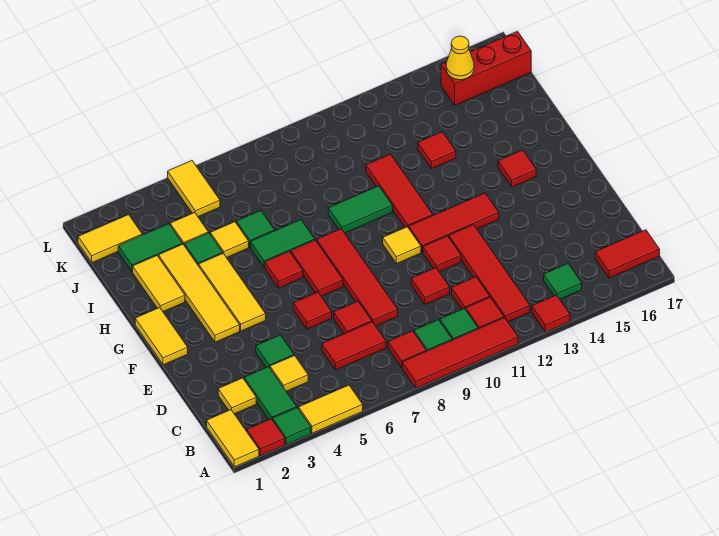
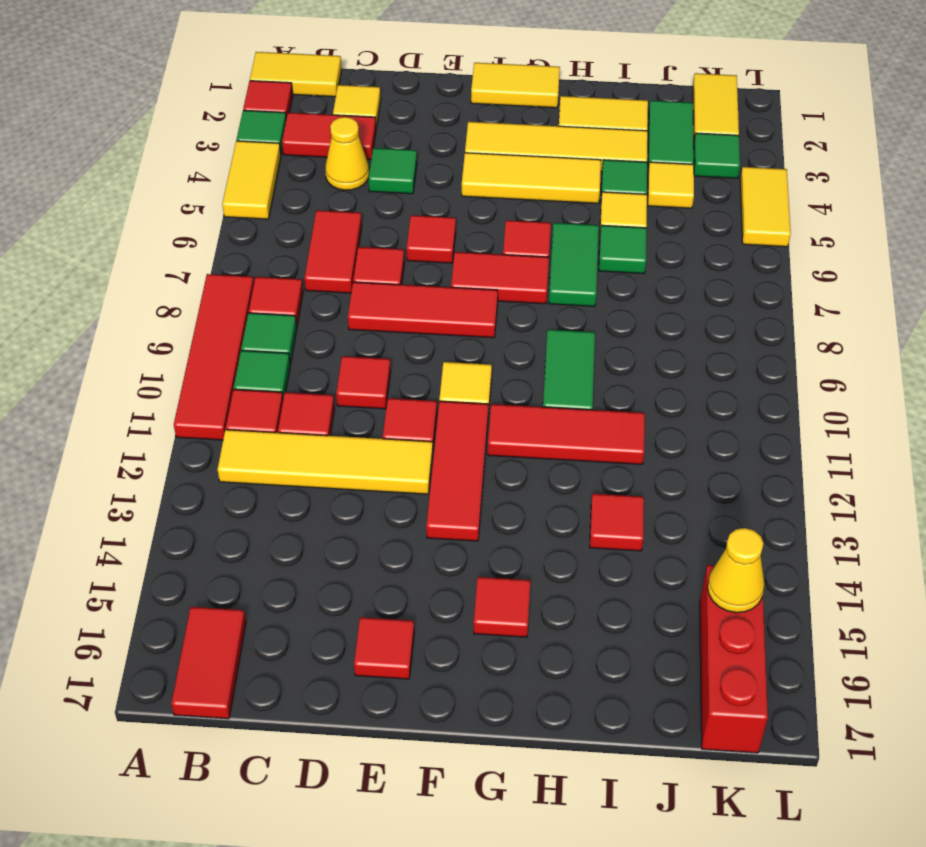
red tile A13 level 1 -> red tile E16 level 1
green tile B3:C3 level 1 -> red tile B3:C3 level 1
red tile B12:E12 level 1 -> yellow tile B12:E12 level 1
green tile B14 level 1 -> green tile K3 level 1
yellow tile C4 level 1 -> yellow cone C4 level 1
red tile D8:G8 level 1 -> red tile D8:F8 level 1
yellow tile K5:L5 level 1 -> yellow tile L4:L5 level 1

